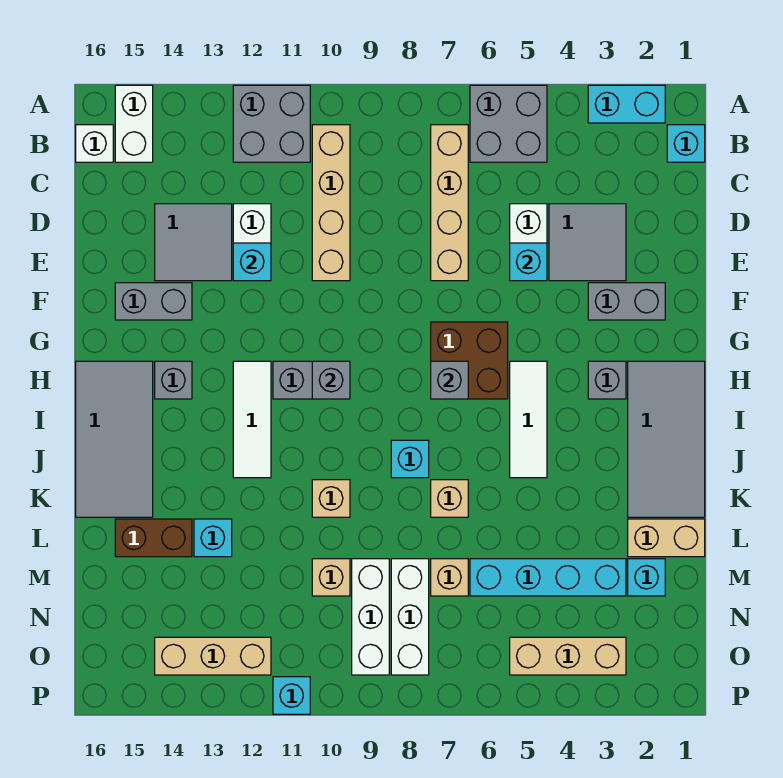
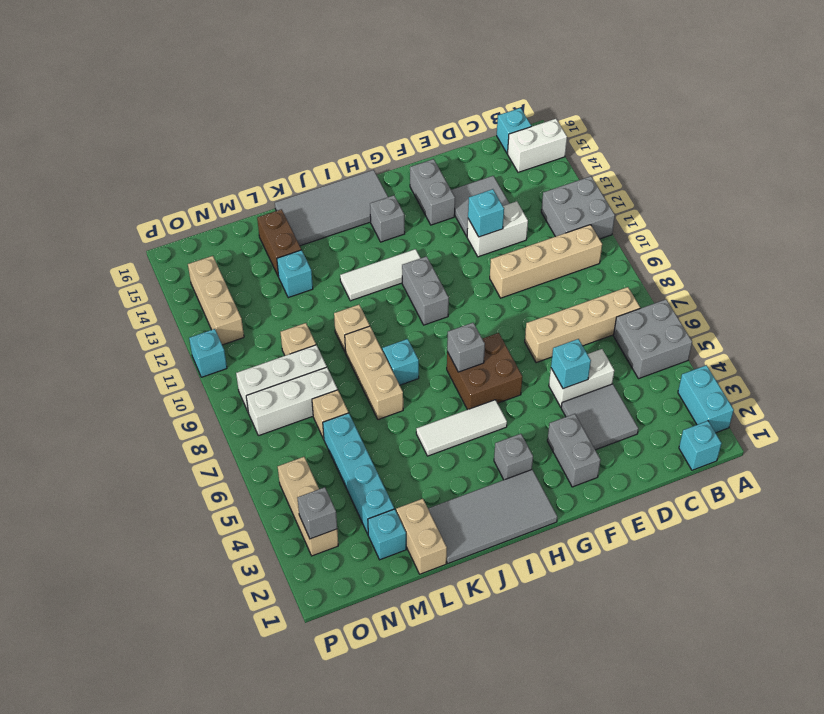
white brick B16 level 1 -> cyan brick B16 level 1
grey brick H10 level 2 -> grey brick O3 level 2
tan brick K7 level 1 -> tan brick K7:K9 level 1

